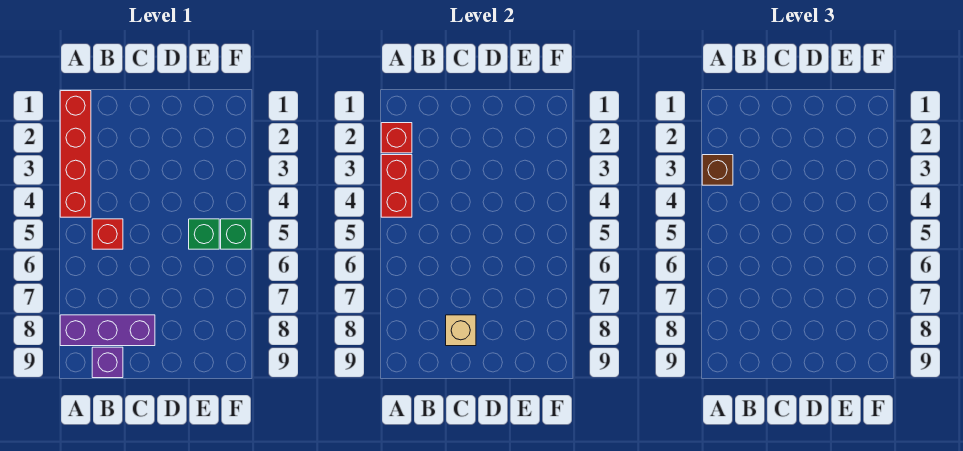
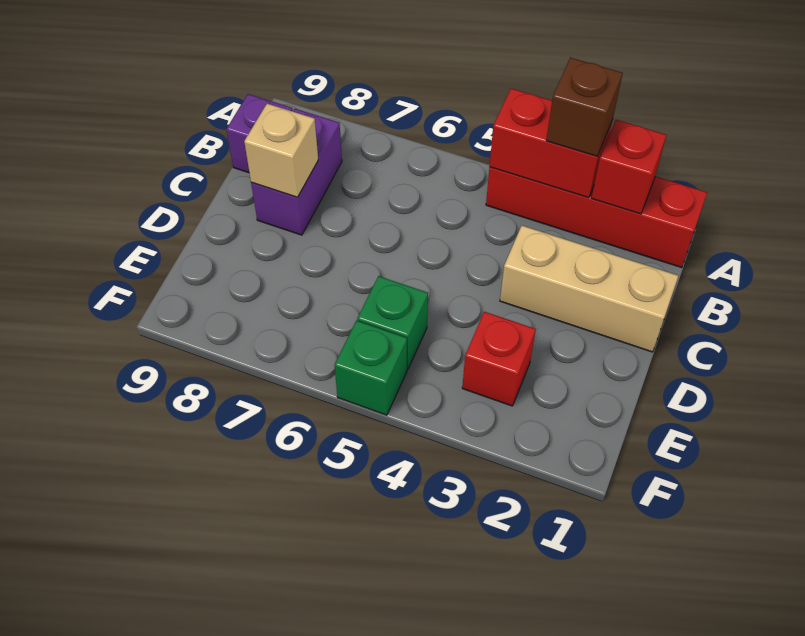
purple brick A8:C8 level 1 -> purple brick B8:C8 level 1
red brick B5 level 1 -> red brick E3 level 1
none -> tan brick C1:C3 level 1

